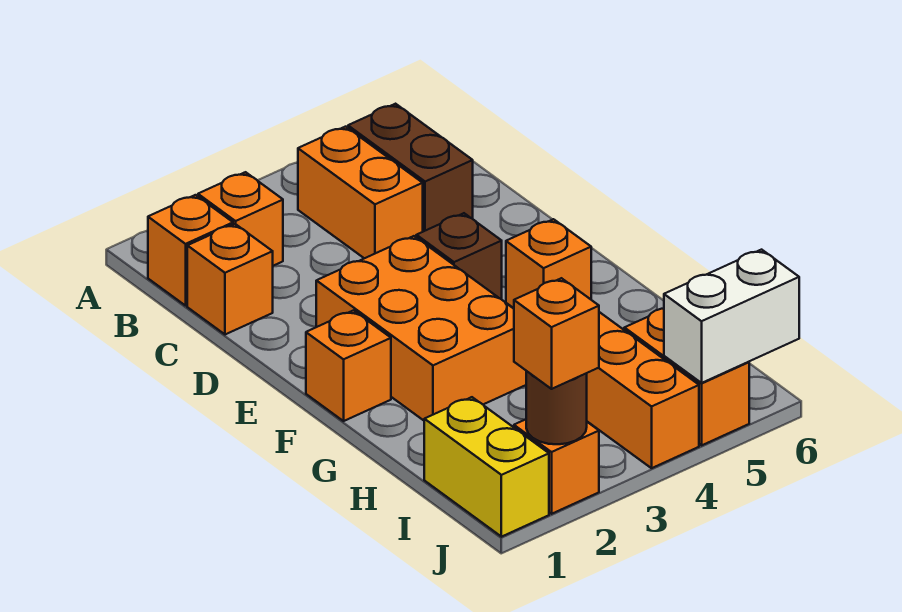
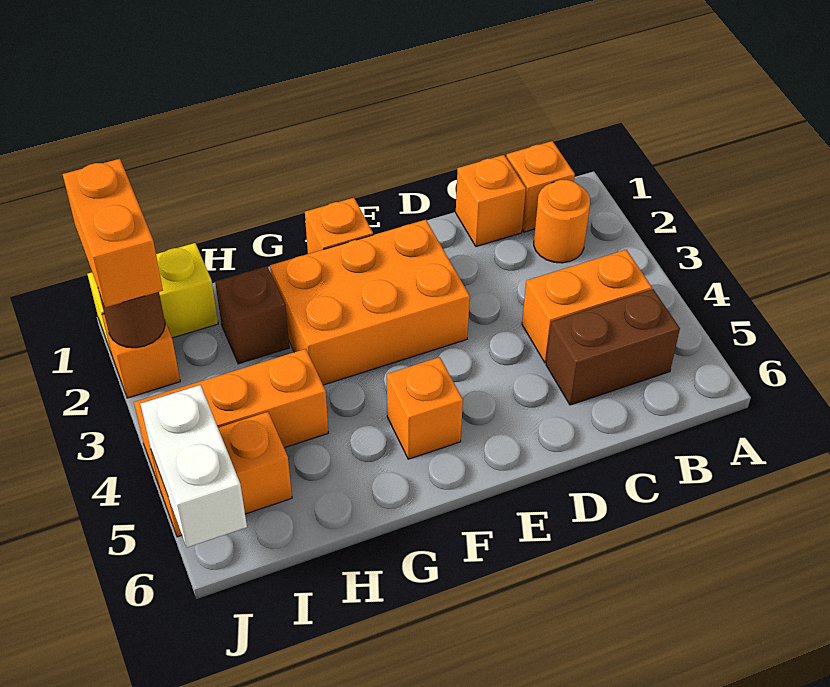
orange brick B2 level 1 -> orange round brick B2 level 1
brown brick E4 level 1 -> brown brick H2 level 1
orange brick J2 level 3 -> orange brick J1:J2 level 3

